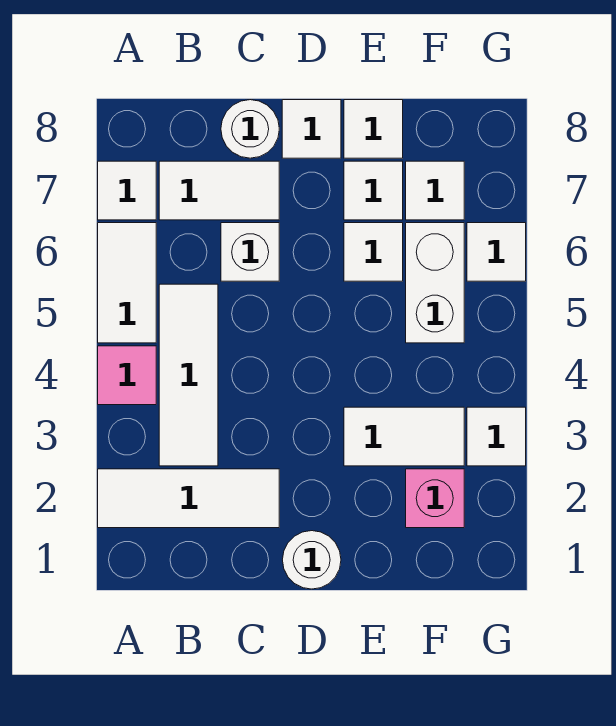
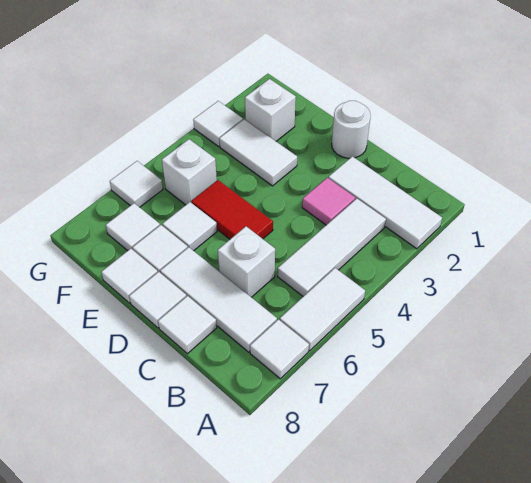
pink tile A4 level 1 -> pink tile C3 level 1
white tile B7:C7 level 1 -> white tile B7:D7 level 1
white round brick C8 level 1 -> white tile C8 level 1
none -> red tile D5:E5 level 1
pink brick F2 level 1 -> white brick F2 level 1
white brick F5:F6 level 1 -> white brick F5 level 1

